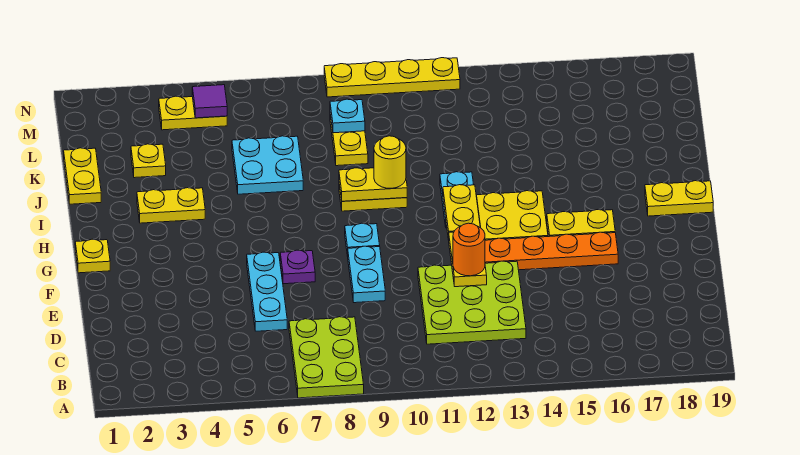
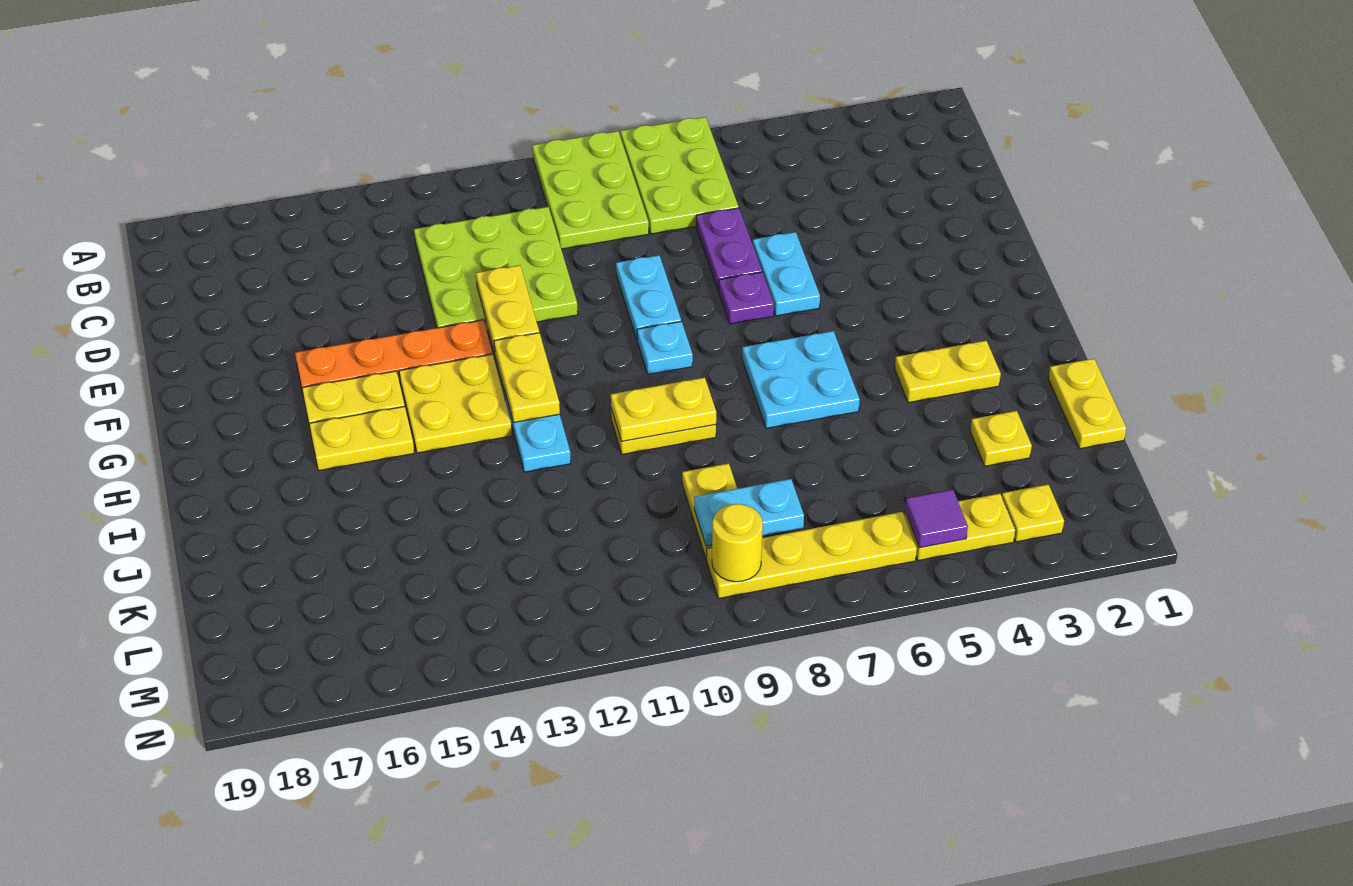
none -> lime plate A9:C10 level 1
cyan plate D6:F6 level 1 -> cyan plate E6:F6 level 1
none -> purple plate D7:E7 level 1
orange round brick E12 level 3 -> none
yellow plate G1 level 1 -> yellow plate M3 level 1
yellow plate H18:H19 level 1 -> yellow plate H15:H16 level 1
yellow round brick I10 level 3 -> yellow round brick M9 level 2
cyan plate J6:K7 level 1 -> cyan plate H6:I7 level 1
cyan plate L9 level 2 -> cyan plate L8:L9 level 2
yellow plate N9:N12 level 1 -> yellow plate M6:M9 level 1

